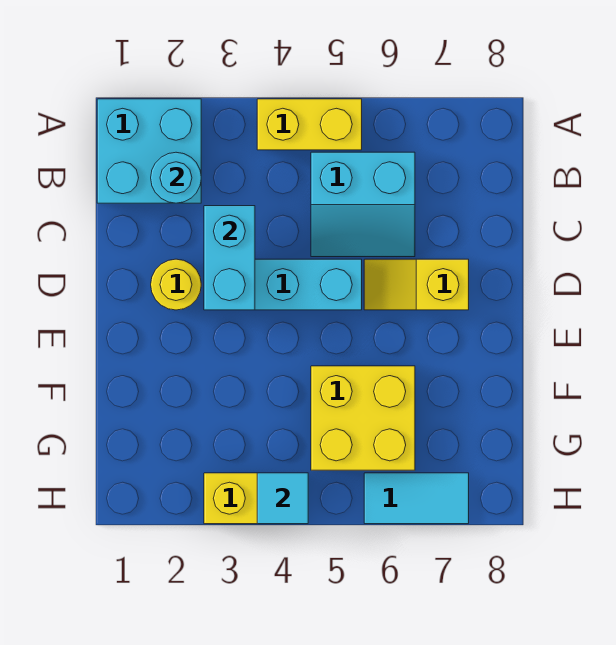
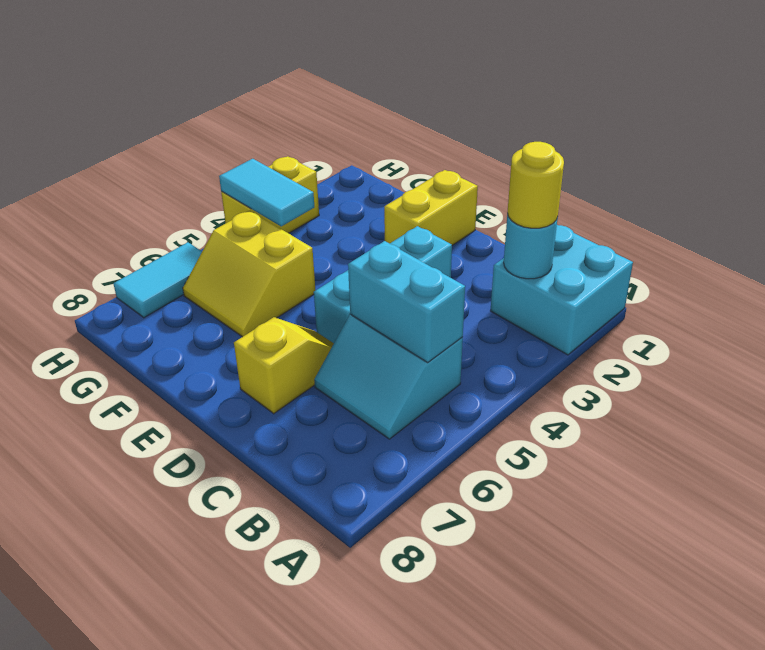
yellow brick A4:A5 level 1 -> yellow brick E1:E2 level 1
cyan slope B5:C6 level 1 top B -> cyan slope B5:C6 level 1 top 5
cyan brick C3:D3 level 2 -> cyan brick B5:C5 level 2
yellow round brick D2 level 1 -> yellow round brick B2 level 3
yellow brick F5:G6 level 1 -> yellow slope F5:G6 level 1 top 5
cyan tile H4 level 2 -> cyan tile G4:H4 level 2

